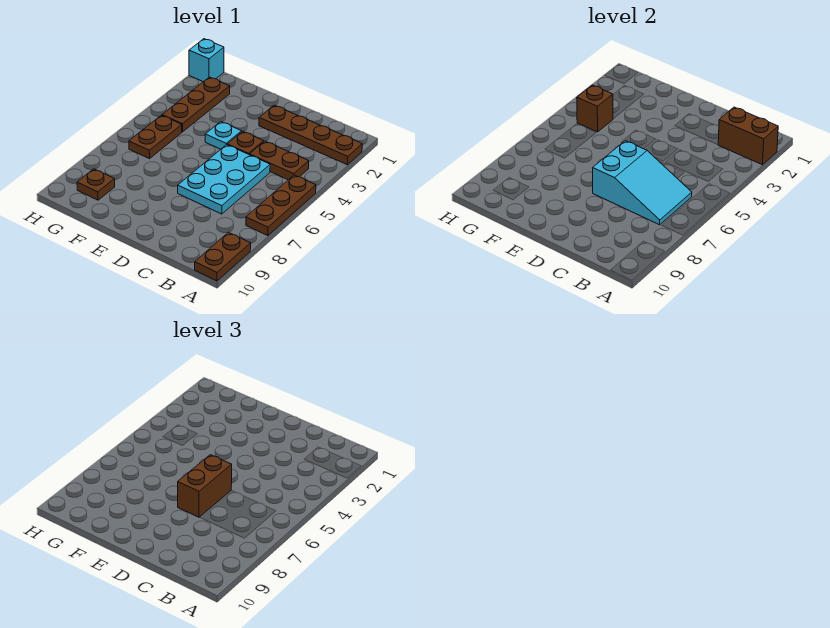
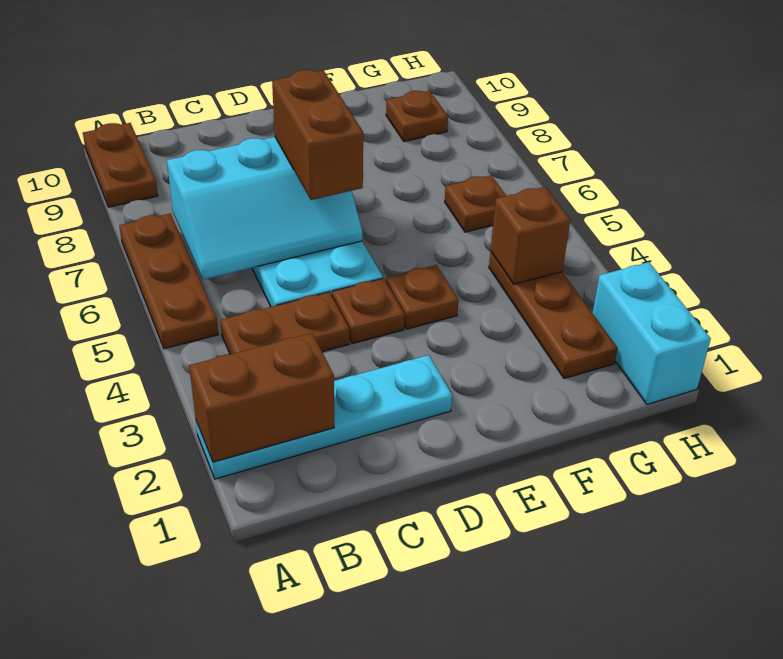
brown plate A2:D2 level 1 -> cyan plate A2:D2 level 1
cyan slope B6:D7 level 2 top D -> cyan slope B6:D7 level 2 top 7
cyan plate E4 level 1 -> brown plate E4 level 1
brown plate G5:G6 level 1 -> brown plate G6 level 1
cyan brick H1 level 1 -> cyan brick H1:H2 level 1

